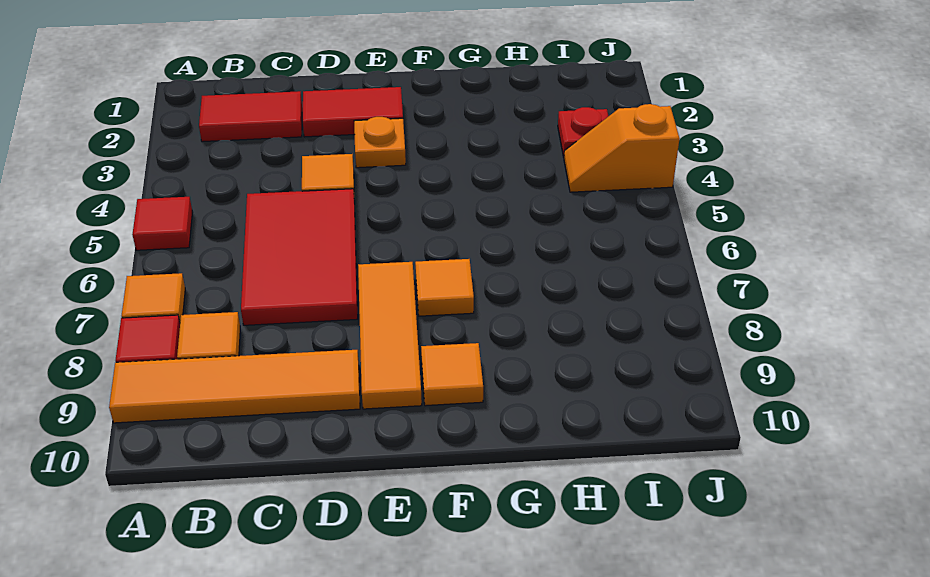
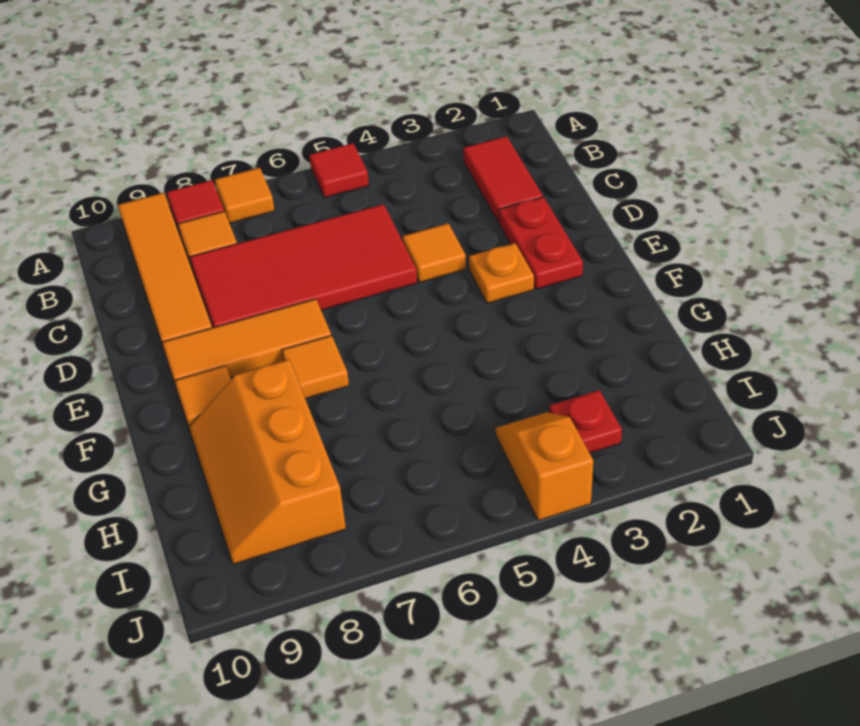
red tile C5:D7 level 1 -> red tile C5:D8 level 1
red tile D2:E2 level 1 -> red plate D2:E2 level 1
none -> orange slope G8:I9 level 1 top 8

